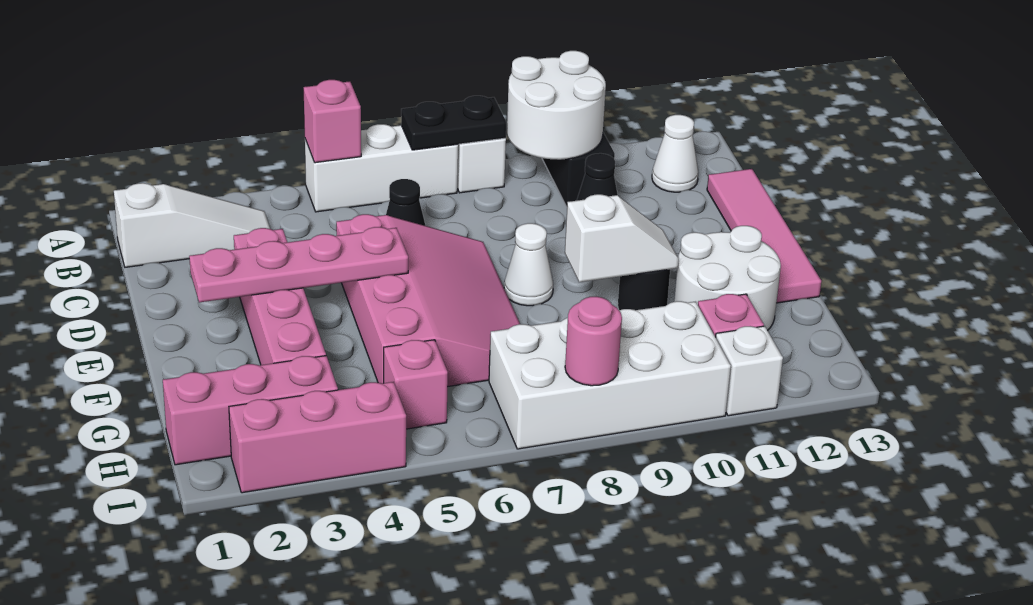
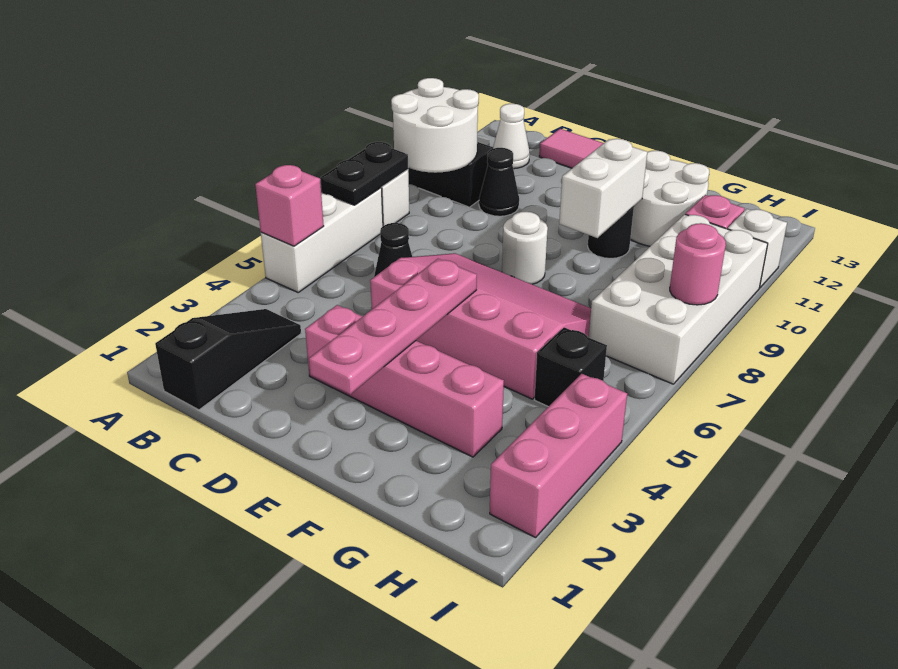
white slope B1:B3 level 1 top 1 -> black slope B1:B3 level 1 top 1
white cone E8 level 1 -> white round brick E8 level 1
white slope F9:F10 level 2 top 9 -> white brick F9:F10 level 2
pink brick H1:H3 level 1 -> none
pink brick H5 level 1 -> black brick H5 level 1

